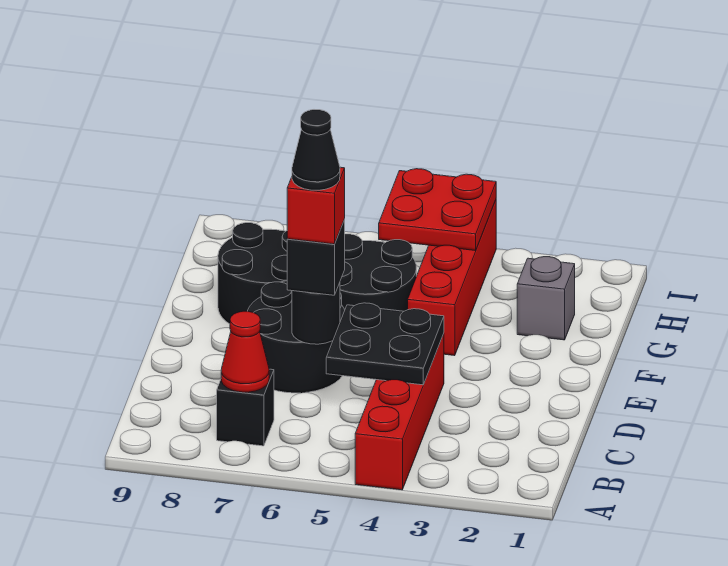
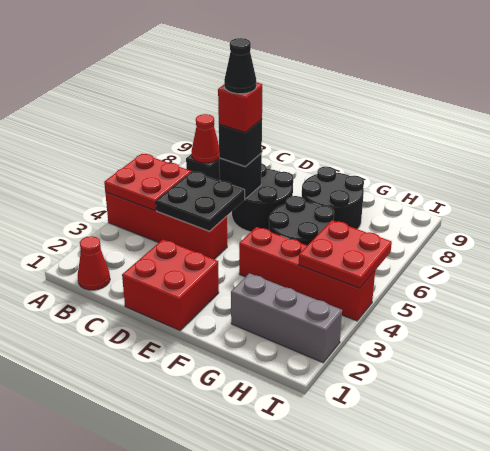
none -> red plate A4:B5 level 2
none -> red cone B1 level 1
none -> red brick D1:E2 level 1
black round brick D6 level 2 -> black brick D6 level 2
grey brick G2 level 1 -> grey brick G2:I2 level 1

